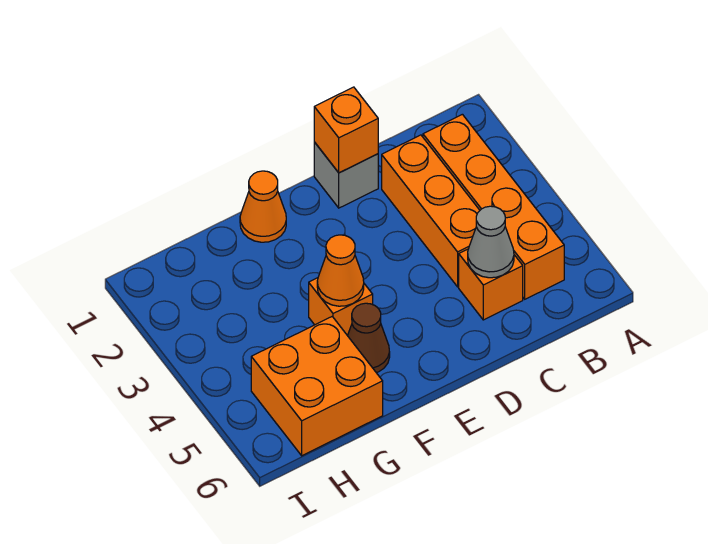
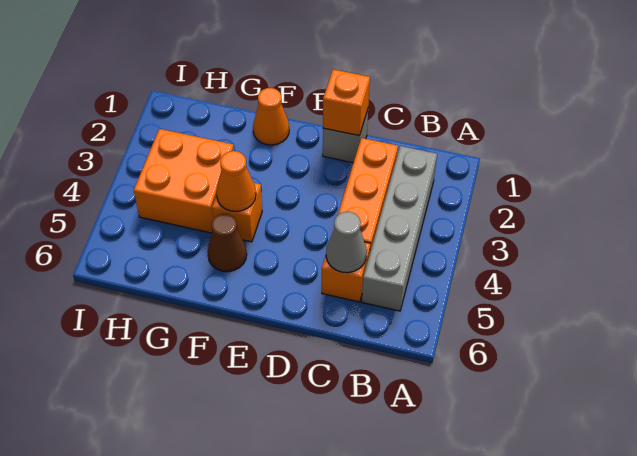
orange brick B2:B5 level 1 -> grey brick B2:B5 level 1
orange brick G5:H6 level 1 -> orange brick G3:H4 level 1

